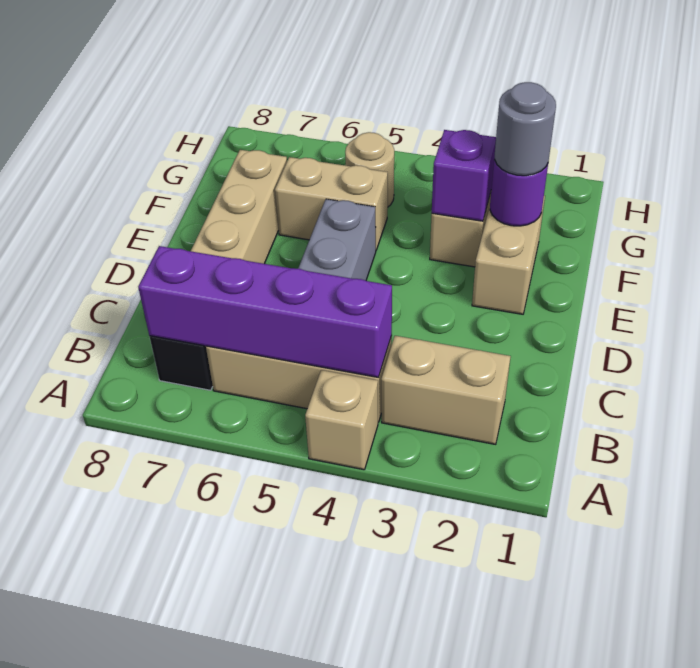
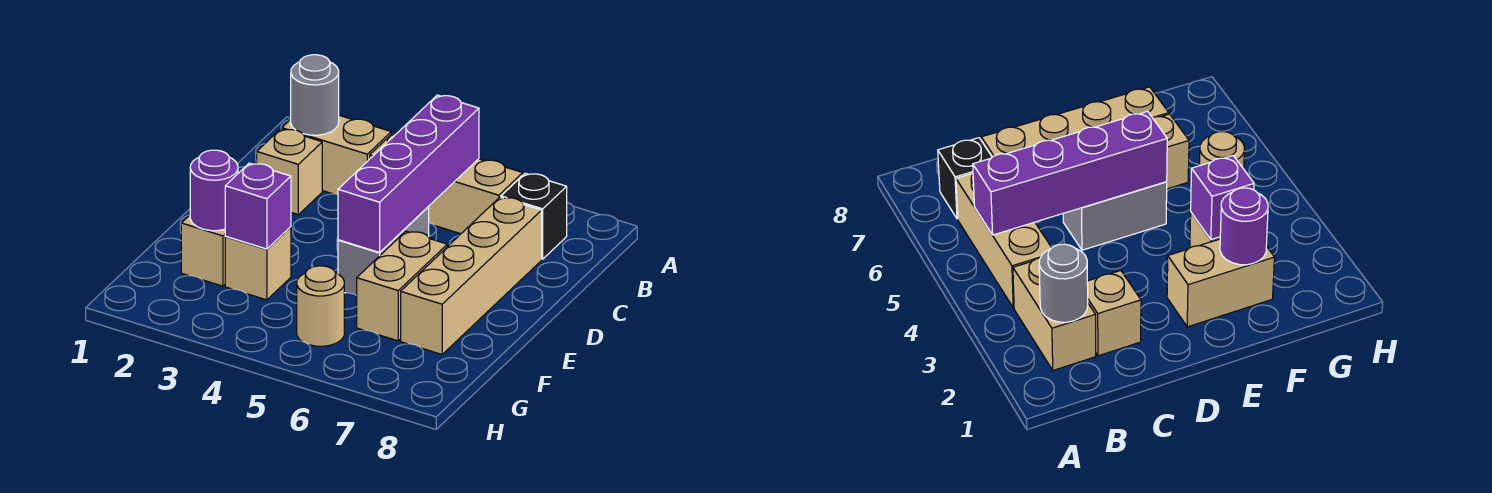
tan brick A4 level 1 -> tan brick C2 level 1
purple brick B4:B7 level 2 -> purple brick B5:E5 level 2
grey round brick F2 level 3 -> grey round brick B2 level 2
tan brick F5:F6 level 1 -> tan brick E6:F6 level 1

